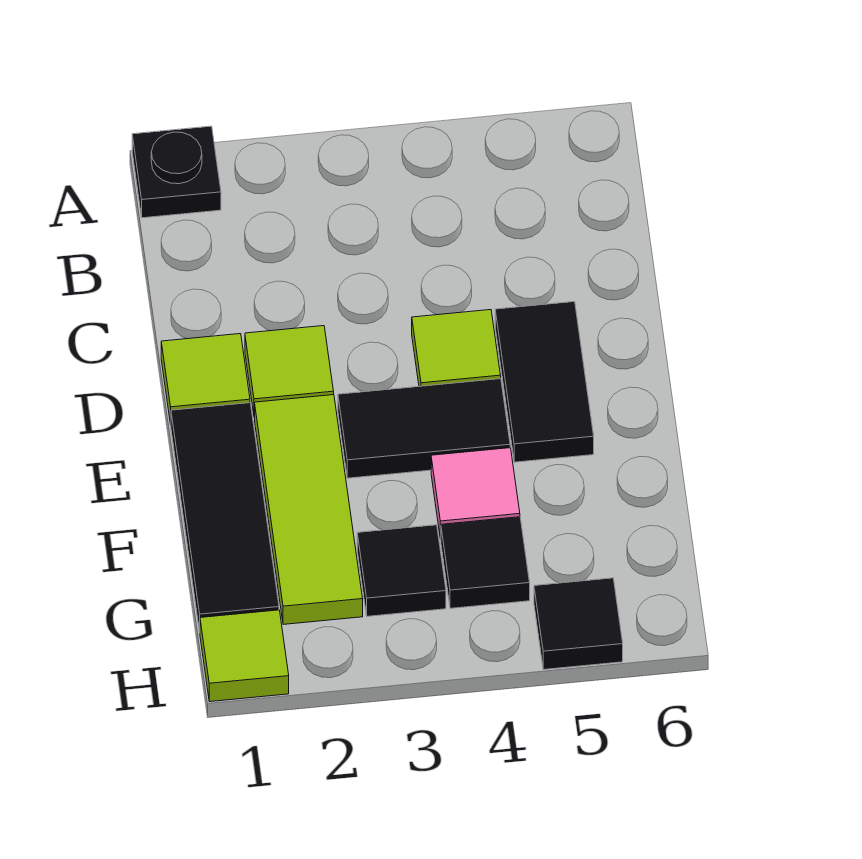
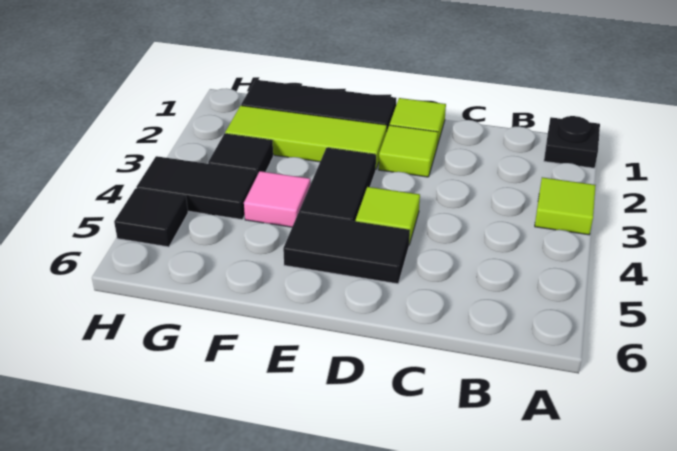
black tile G4 level 1 -> black tile G4:H4 level 1
lime tile H1 level 1 -> lime tile A3 level 1

